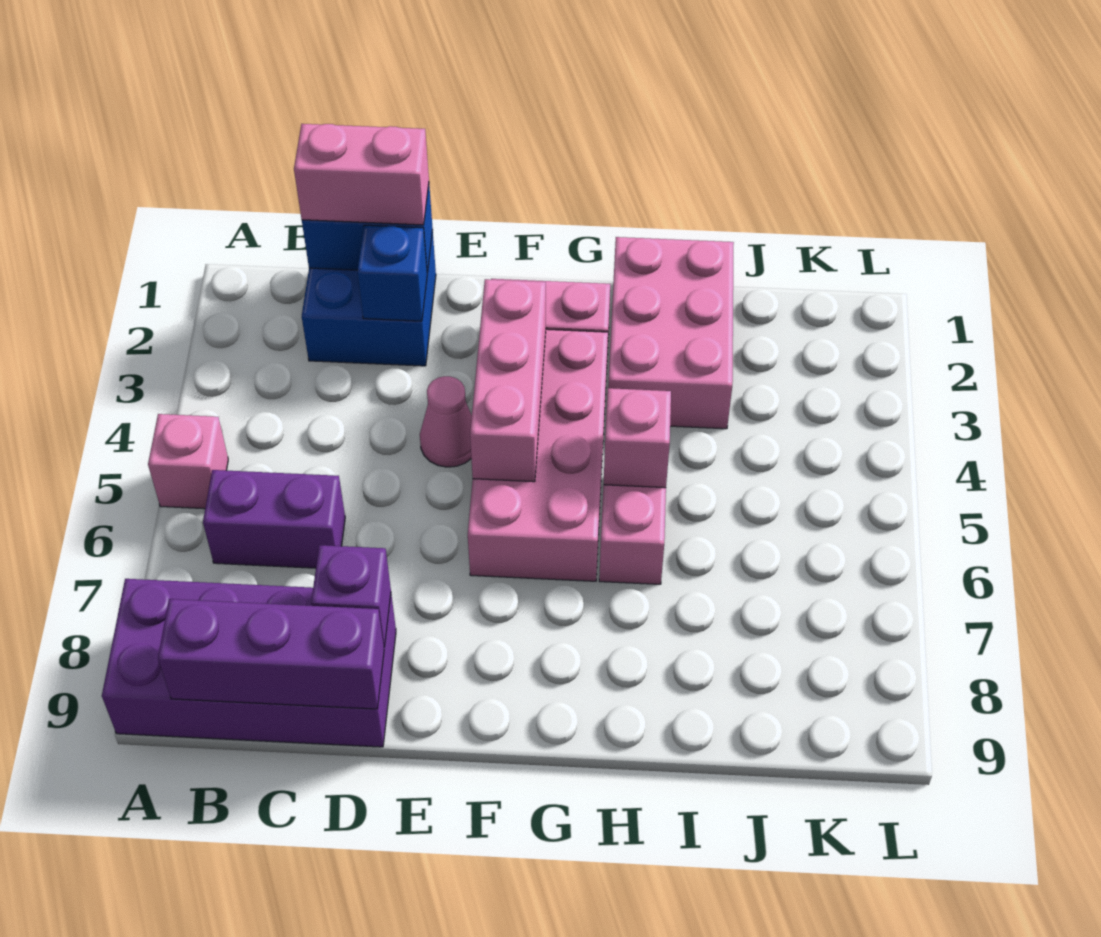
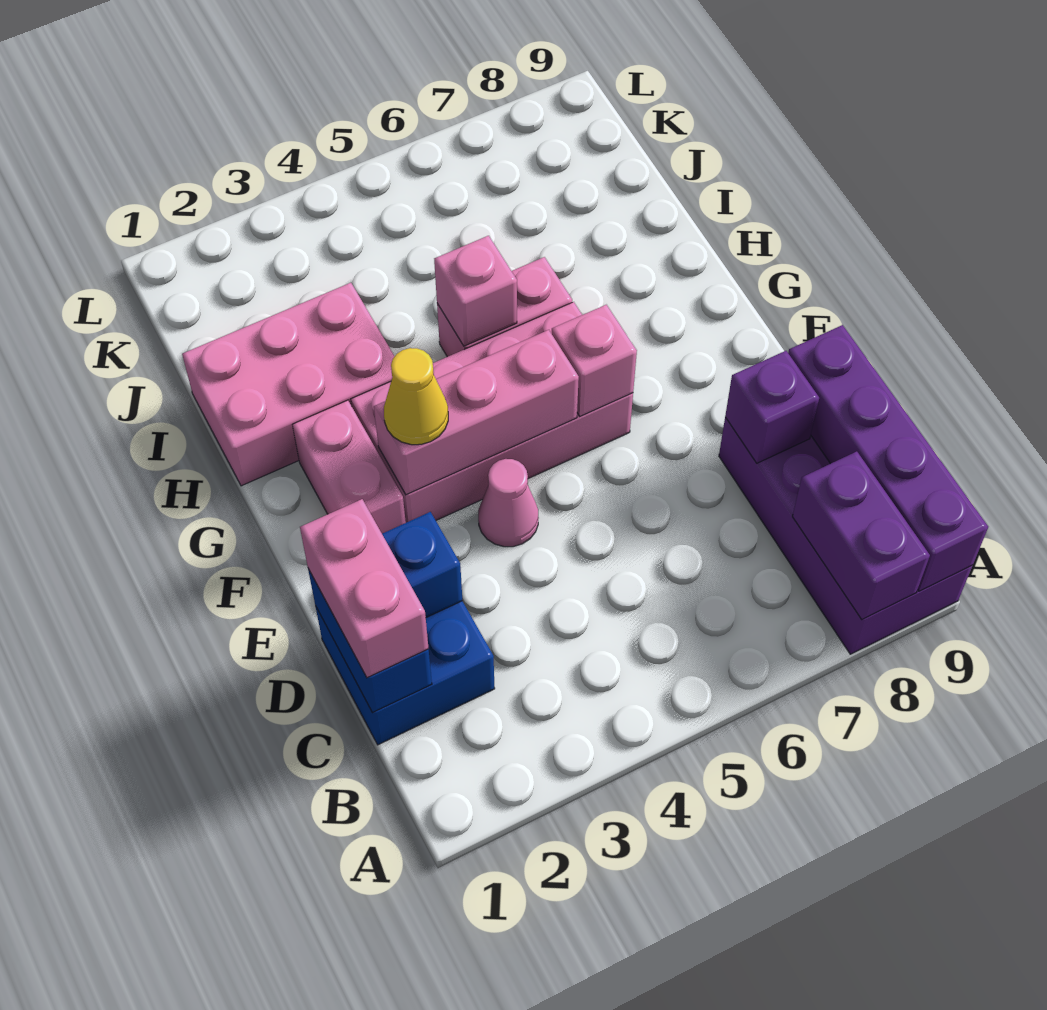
pink brick A5 level 1 -> pink brick F6 level 2
purple brick B6:C6 level 1 -> purple brick A8:B8 level 2
purple brick B9:D9 level 2 -> purple brick A9:D9 level 2
none -> yellow cone F3 level 3

